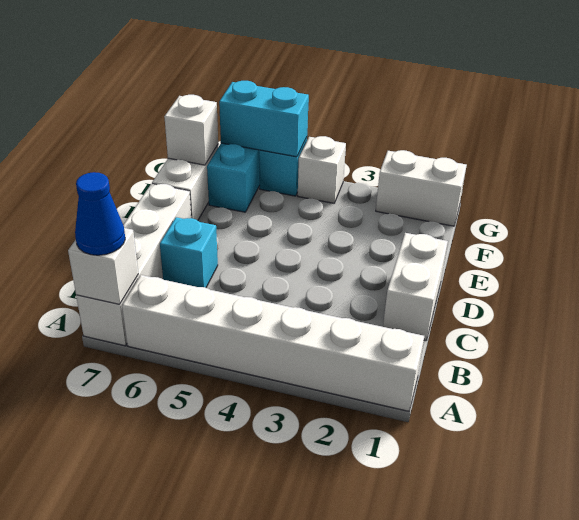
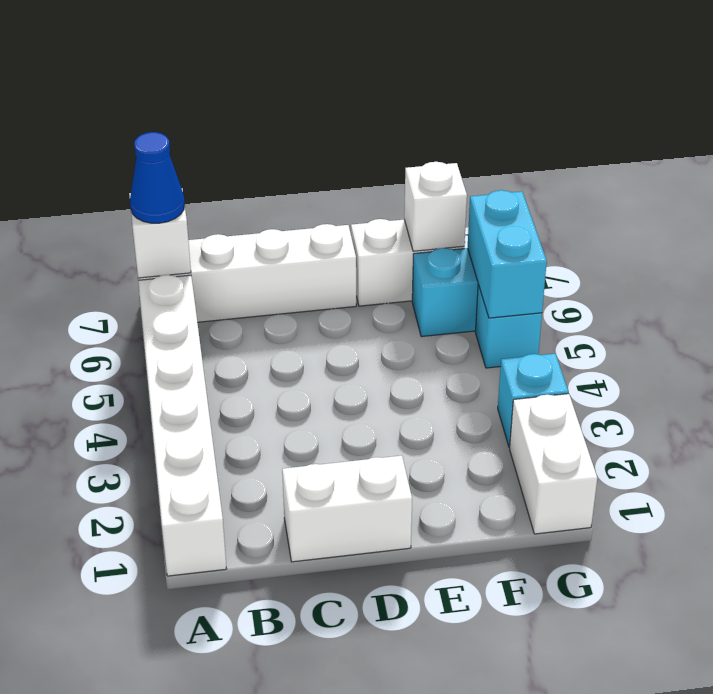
cyan brick C6 level 1 -> cyan brick G3 level 1
white brick G4 level 1 -> none

